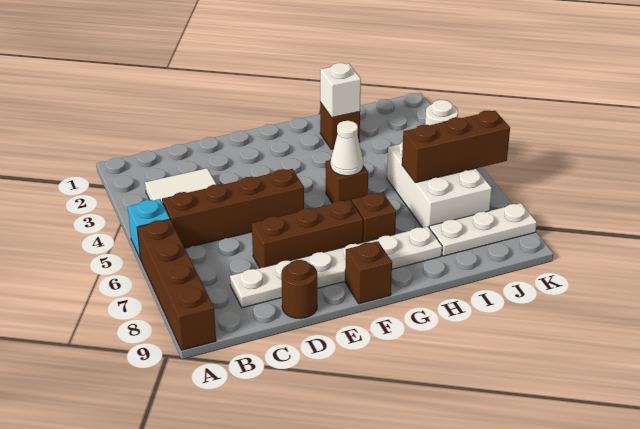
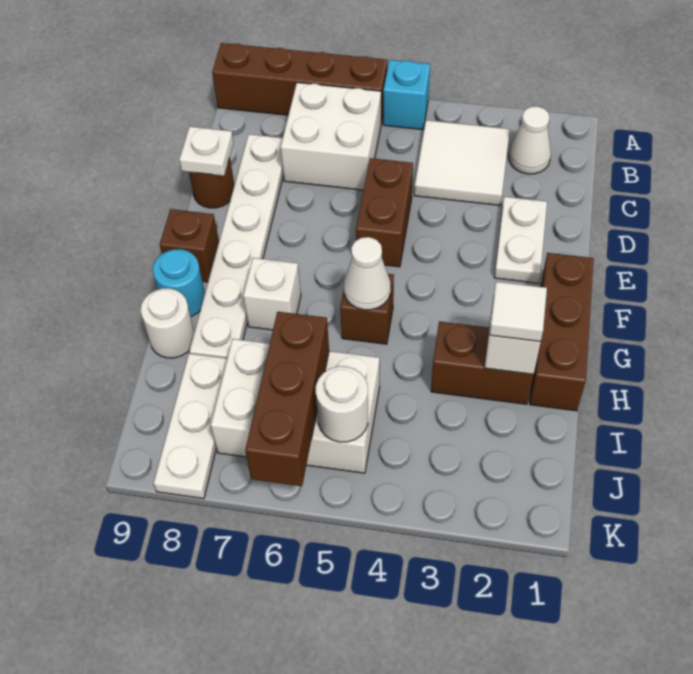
none -> white cone B2 level 1
brown brick B5:E5 level 1 -> brown brick D5:E5 level 1
none -> white brick B6:C7 level 1
none -> white plate D2:E2 level 1
brown brick D7:F7 level 1 -> brown brick F1:H1 level 1
none -> white plate D9 level 2
brown brick G7 level 1 -> white brick G7 level 1
none -> cyan round brick G9 level 1
brown brick H2 level 1 -> brown brick H2:H3 level 1
none -> white tile H2 level 3
none -> white round brick H9 level 1

